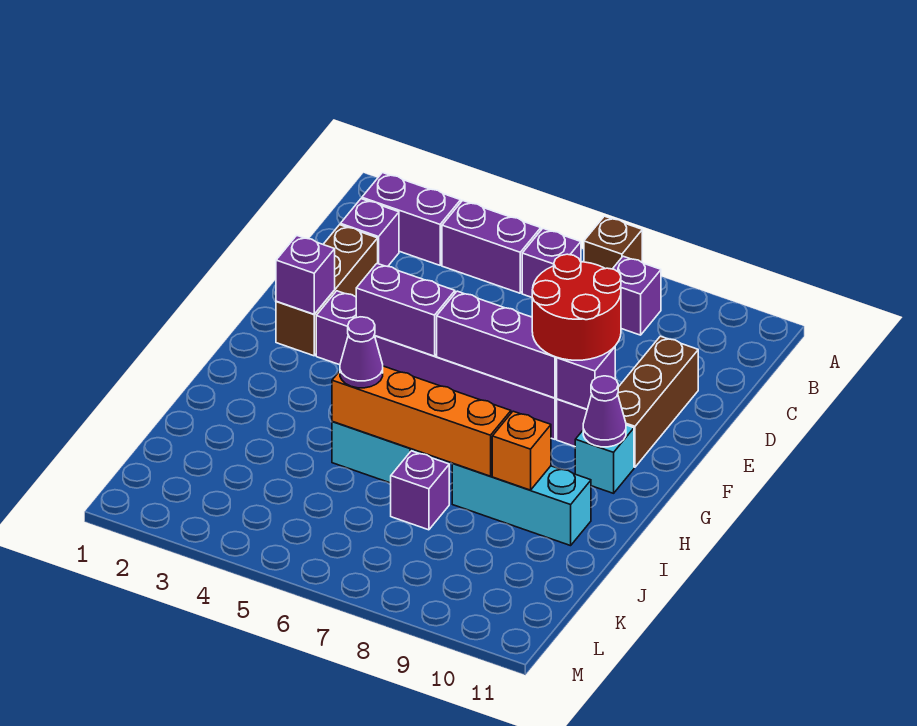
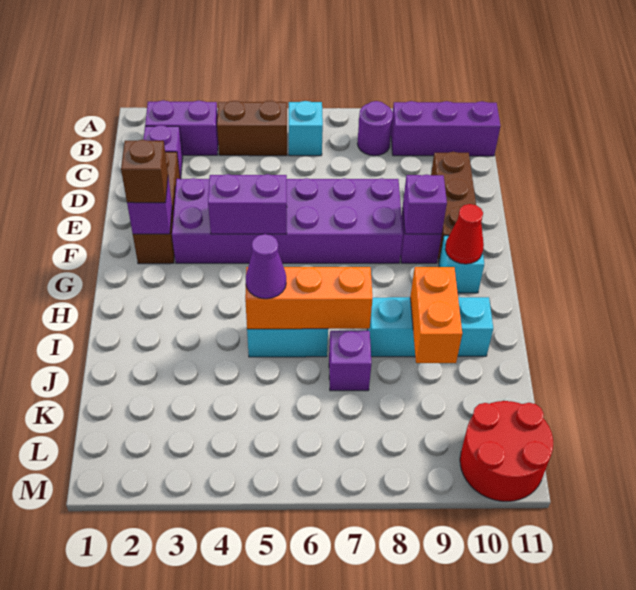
brown brick A7 level 1 -> brown brick F2 level 3
purple brick B4:B5 level 1 -> brown brick B4:B5 level 1
purple brick B6 level 1 -> cyan brick B6 level 1
purple brick B8 level 1 -> purple round brick B8 level 1
red round brick E8:F9 level 3 -> red round brick L10:M11 level 1
purple brick F3:F8 level 1 -> purple brick E3:F8 level 1
purple brick F6:F8 level 2 -> purple brick B9:B11 level 1
purple cone G10 level 2 -> red cone G10 level 2
orange brick I5:I8 level 2 -> orange brick I5:I7 level 2
orange brick I9 level 2 -> orange brick I9:J9 level 2

